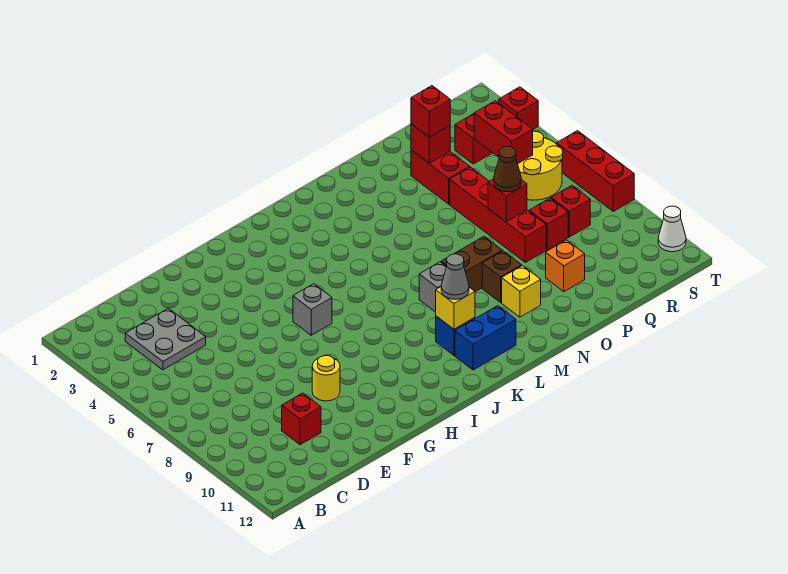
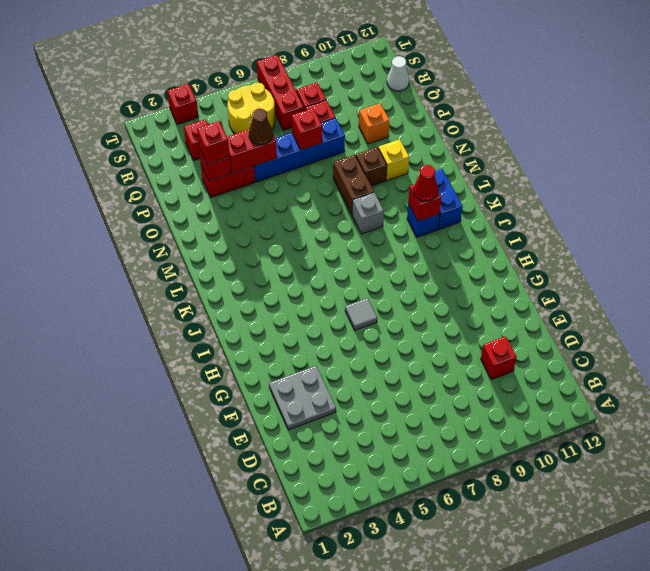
grey plate C3:D4 level 1 -> grey plate E2:F3 level 1
yellow round brick F9 level 1 -> none
grey brick H6 level 1 -> grey tile H6 level 1
yellow brick K10 level 2 -> red brick K10 level 2
grey cone K10 level 3 -> red cone K10 level 3
red brick P5:P8 level 1 -> blue brick P5:P8 level 1
brown cone P7 level 3 -> brown cone P5 level 3
red brick R4:R5 level 2 -> red brick P4:P5 level 2
red brick T6:T8 level 1 -> red brick R7:T7 level 1
white cone T11 level 1 -> white cone R12 level 1

